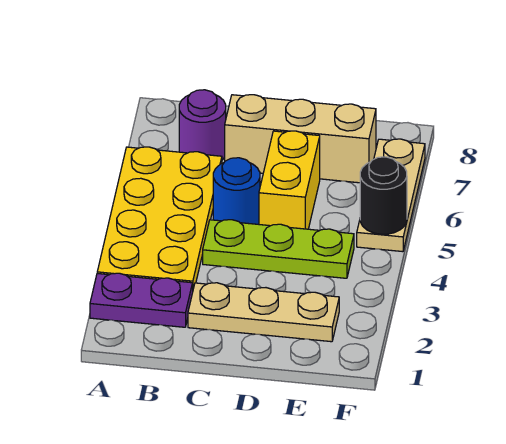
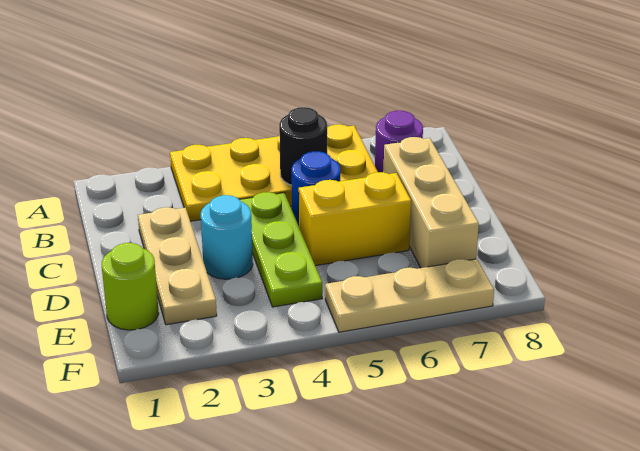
purple plate A2:B2 level 1 -> none
none -> cyan round brick D3 level 1
none -> lime round brick E1 level 1
black round brick F5 level 2 -> black round brick B5 level 2

